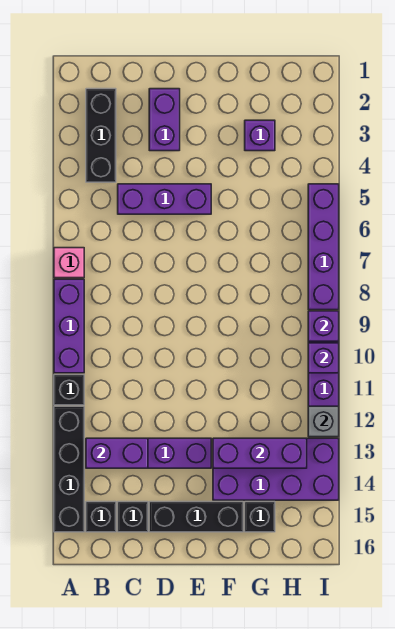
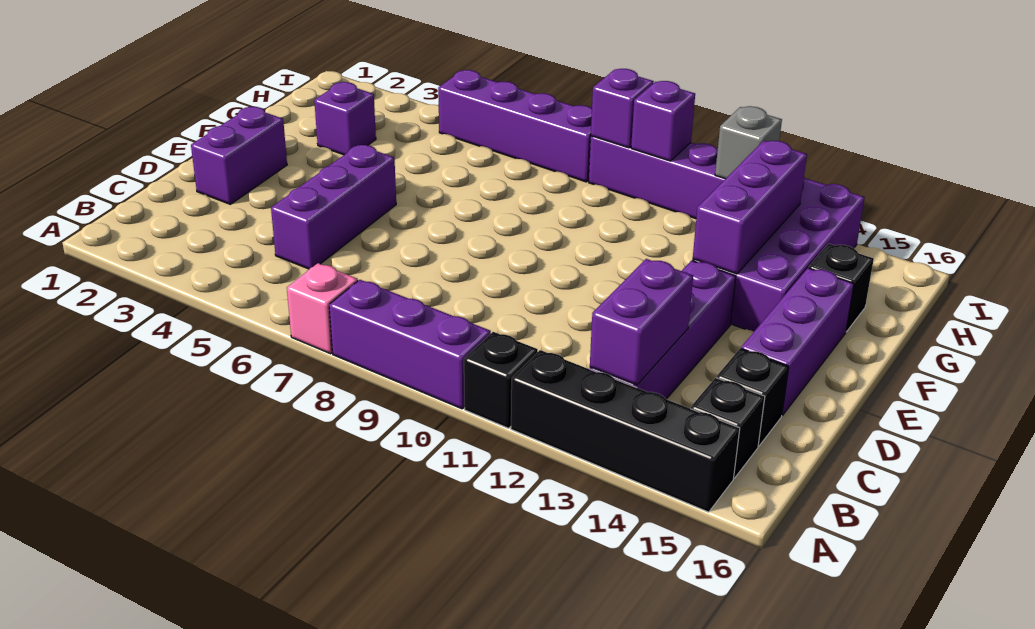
black brick B2:B4 level 1 -> none
purple brick D2:D3 level 1 -> purple brick D2:E2 level 1
black brick D15:F15 level 1 -> purple brick D15:F15 level 1

